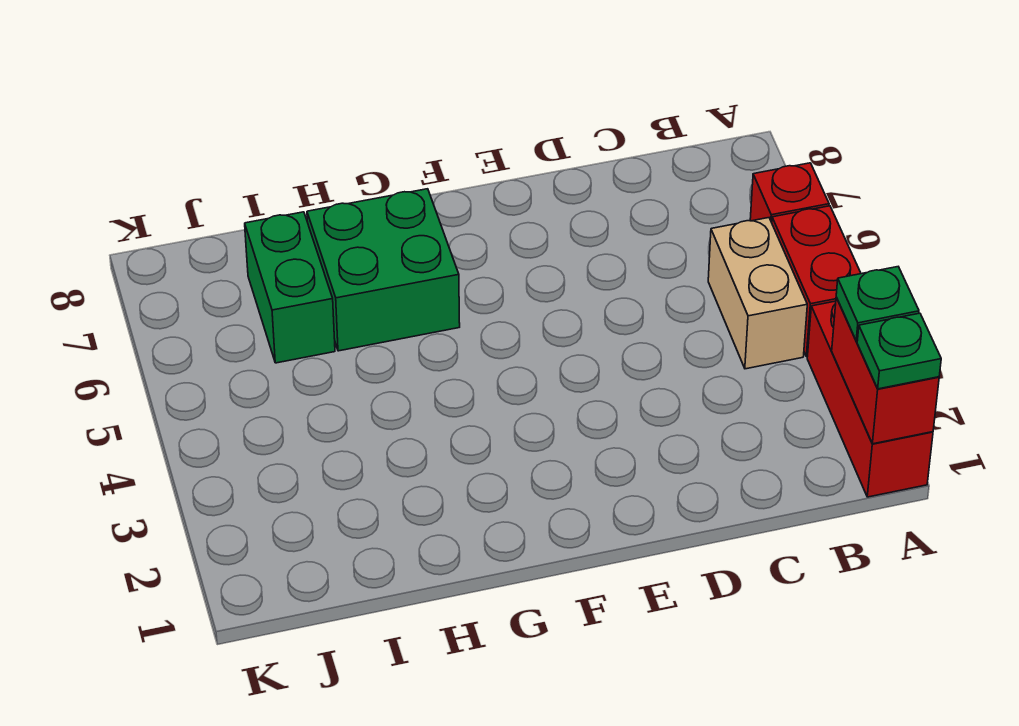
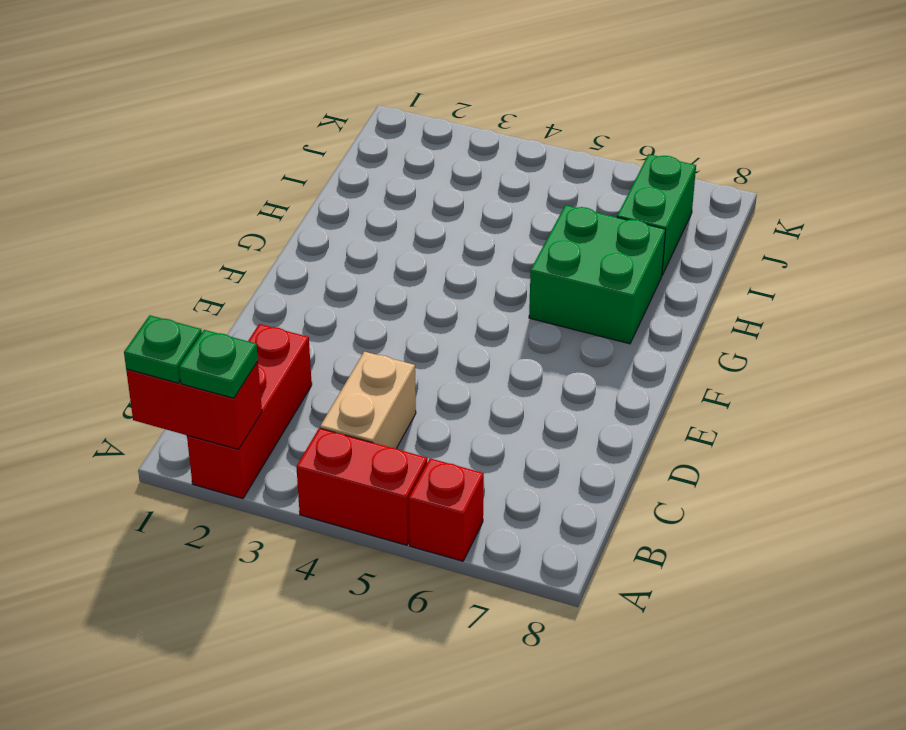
red brick A1:A3 level 1 -> red brick A2:C2 level 1
tan brick B4:B5 level 1 -> tan brick B4:C4 level 1
green brick I6:I7 level 1 -> green brick I7:J7 level 1

